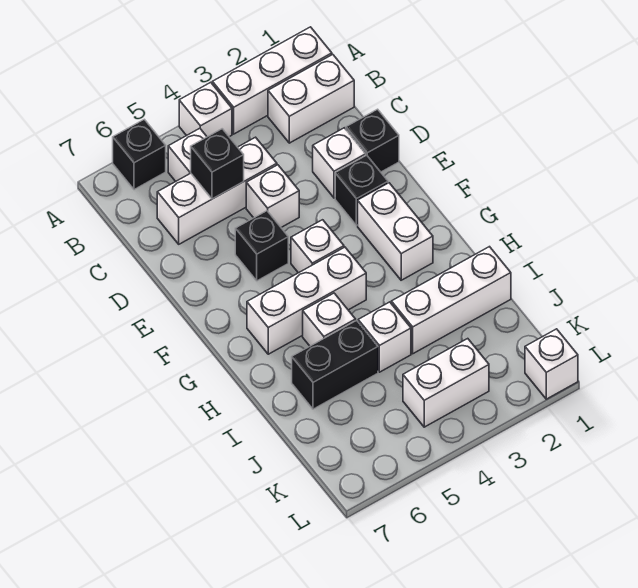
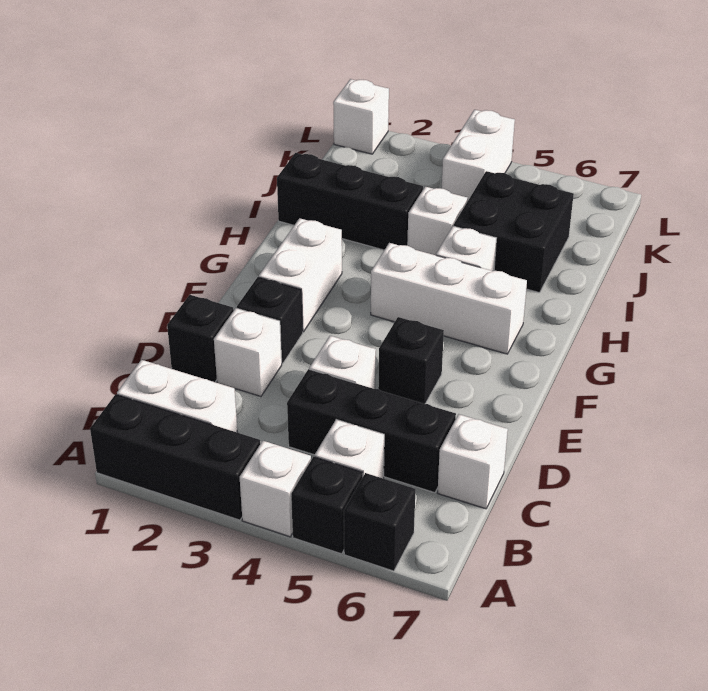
white brick A1:A3 level 1 -> black brick A1:A3 level 1
white brick C4:C6 level 1 -> black brick C4:C6 level 1
black brick C5 level 2 -> black brick A5 level 1
white brick F4 level 1 -> white brick C7 level 1
white brick I1:I3 level 1 -> black brick I1:I3 level 1
black brick I5:I6 level 1 -> black brick I5:J6 level 1
white brick K3:K4 level 1 -> white brick K4:L4 level 1

